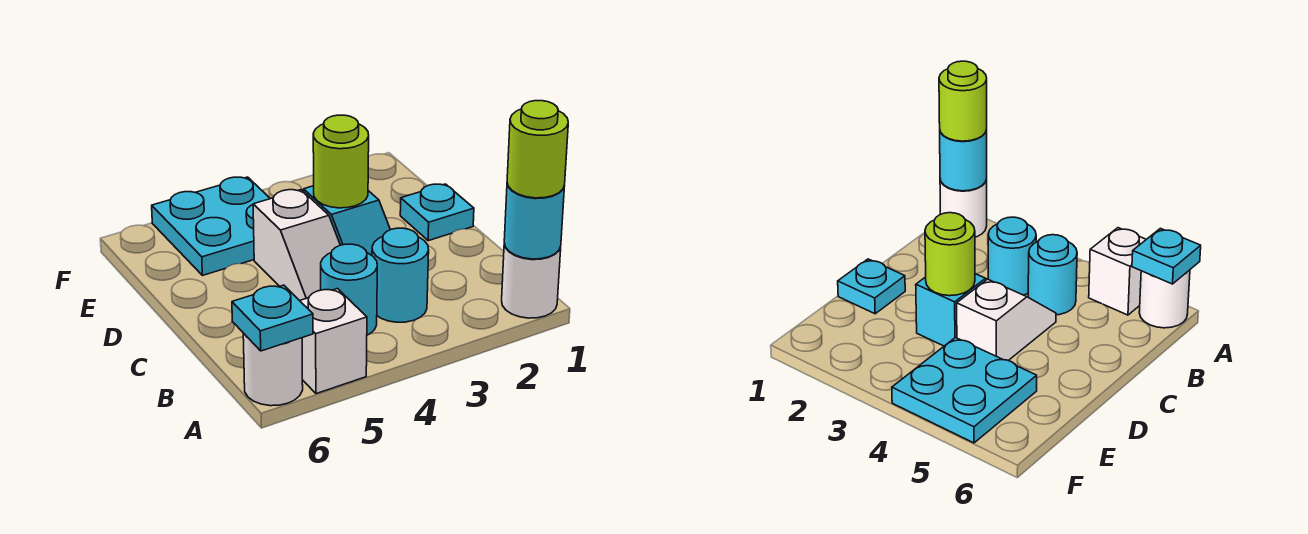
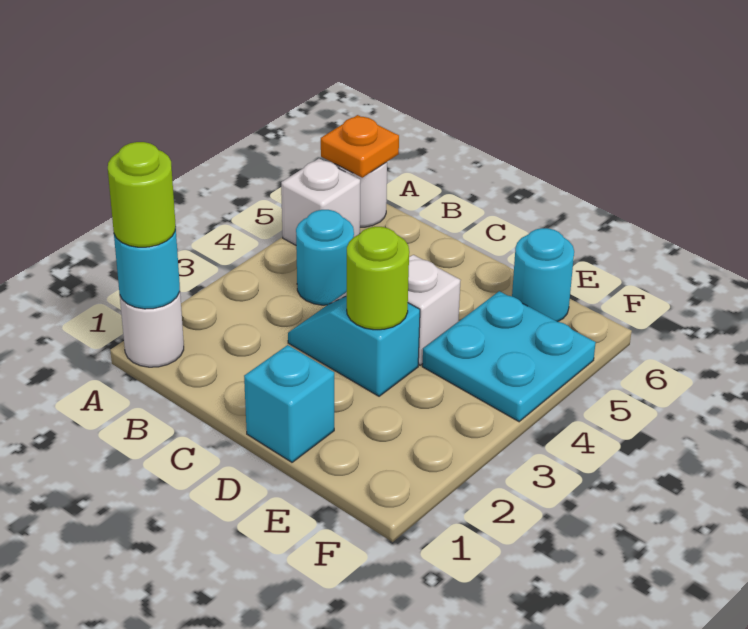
cyan plate A6 level 2 -> orange plate A6 level 2
cyan round brick B3 level 1 -> cyan round brick E6 level 1
cyan plate D1 level 1 -> cyan brick D1 level 1

